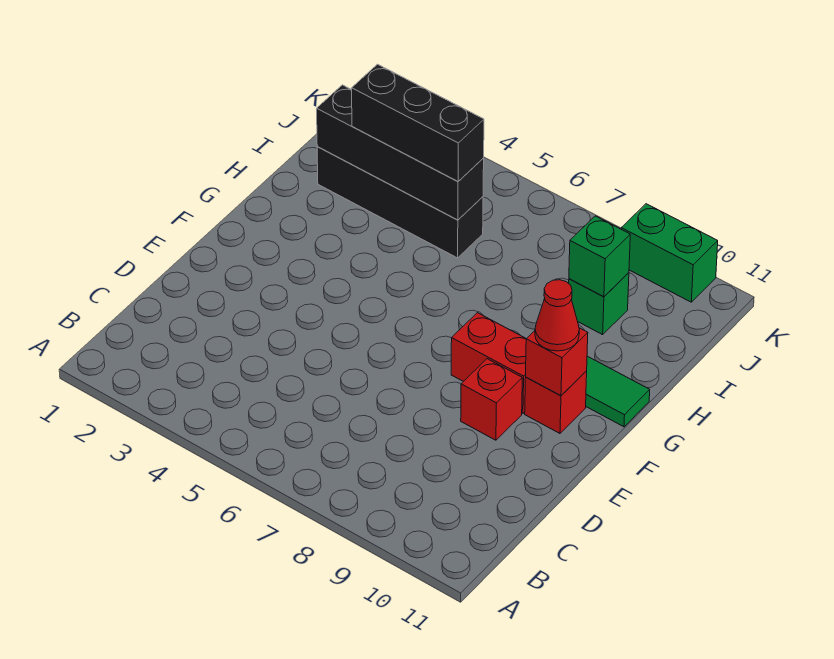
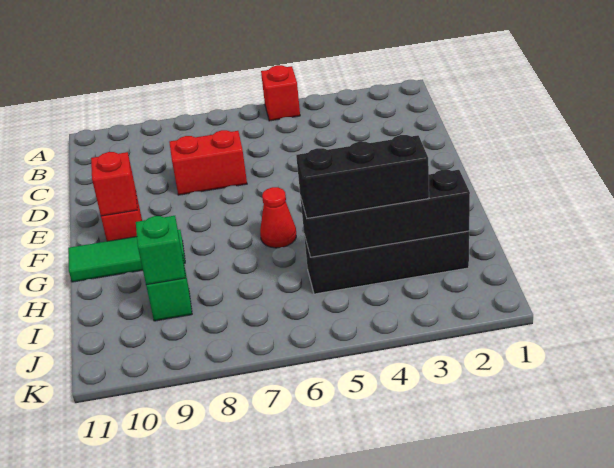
red brick E9 level 1 -> red brick A5 level 1
red brick F8:F9 level 1 -> red brick D7:D8 level 1
red cone F10 level 3 -> red cone G6 level 1
green brick K9:K10 level 1 -> none

